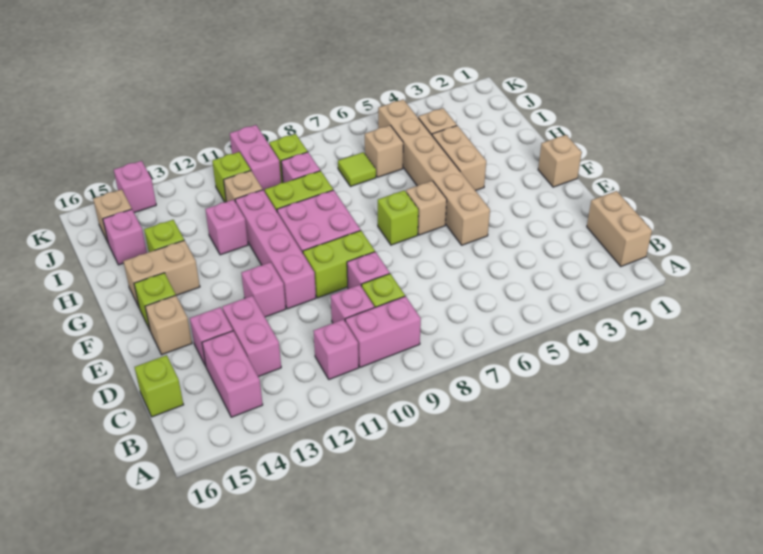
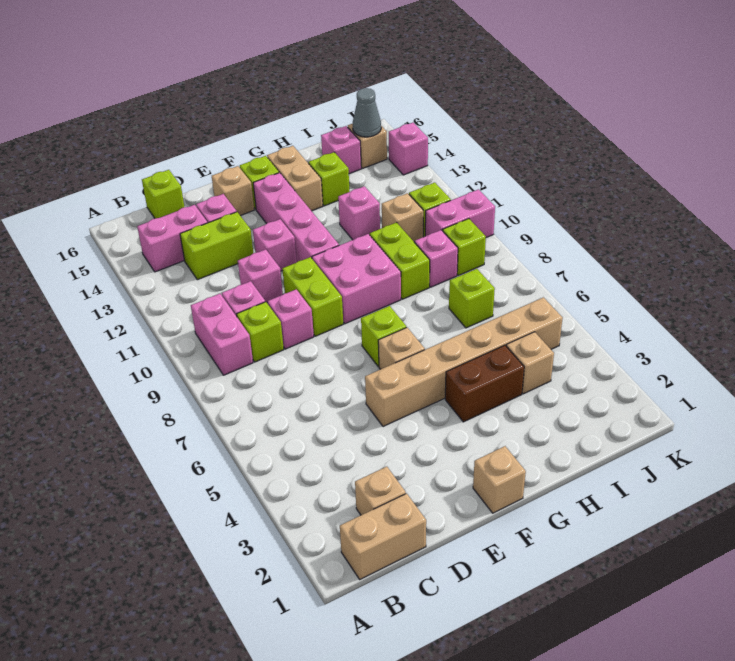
pink brick B11 level 1 -> pink brick D11 level 1
pink brick C13:D13 level 1 -> lime brick C13:D13 level 1
pink brick E11:H11 level 1 -> pink brick F11:F14 level 1
tan brick G4:H4 level 1 -> brown brick G4:H4 level 1
tan brick I6 level 1 -> tan brick C2 level 1
lime tile I7 level 1 -> lime brick I7 level 1
none -> grey cone J15 level 2

